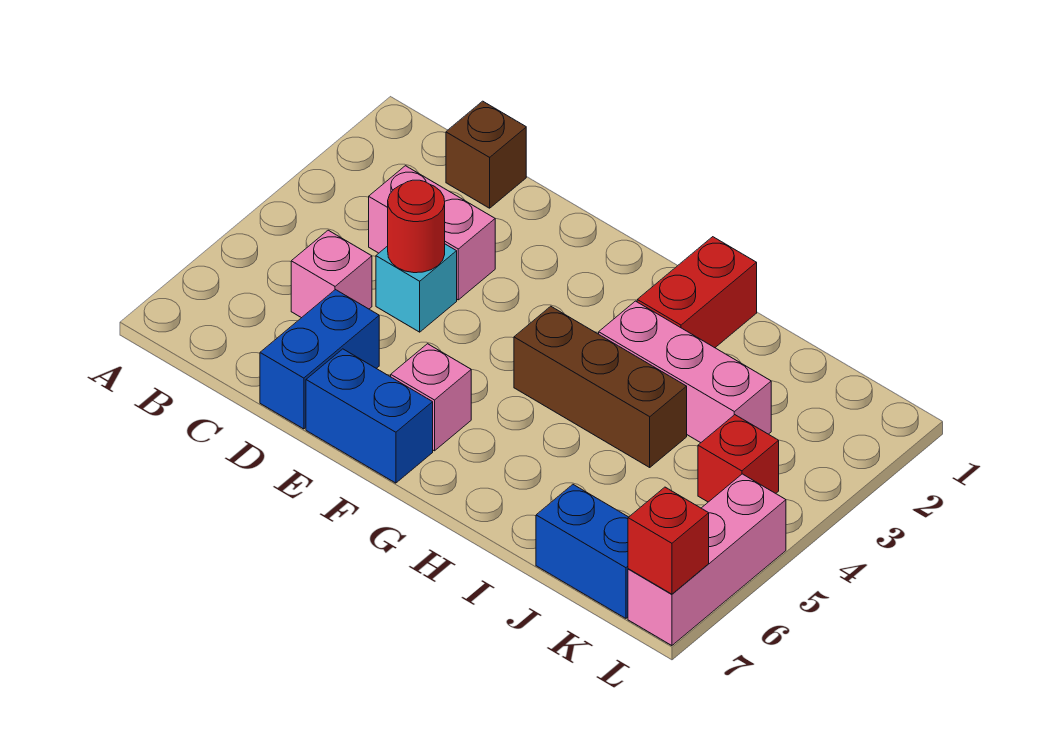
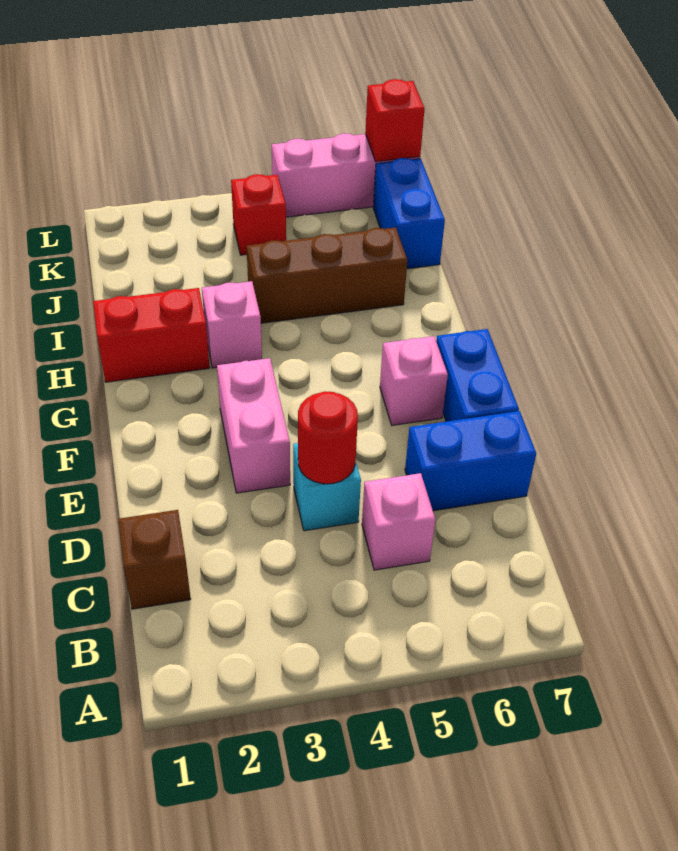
pink brick C3:D3 level 1 -> pink brick E3:F3 level 1
brown brick G4:I4 level 1 -> brown brick I4:I6 level 1
pink brick H3:J3 level 1 -> pink brick H3 level 1

